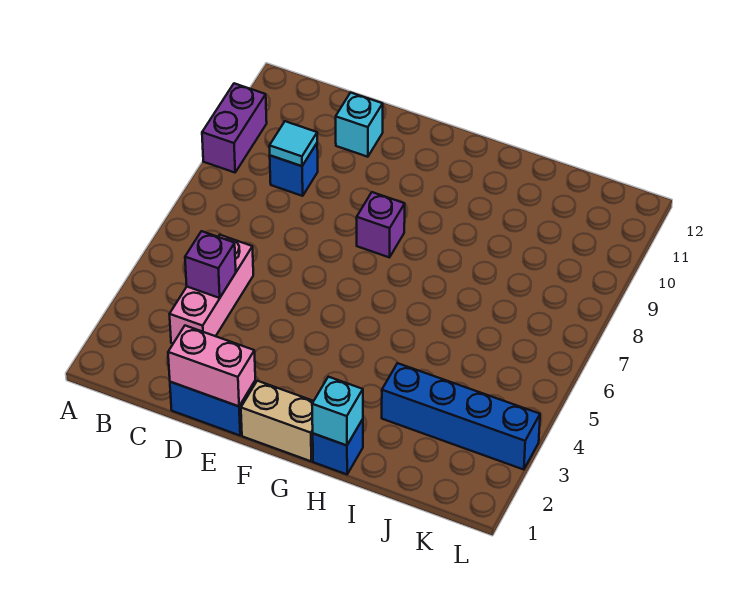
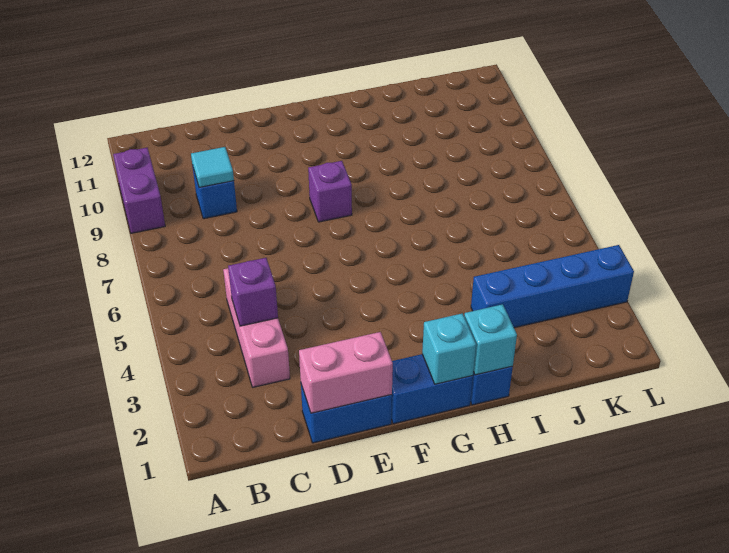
cyan brick D11 level 1 -> cyan brick G1 level 2
tan brick F1:G1 level 1 -> blue brick F1:G1 level 1

